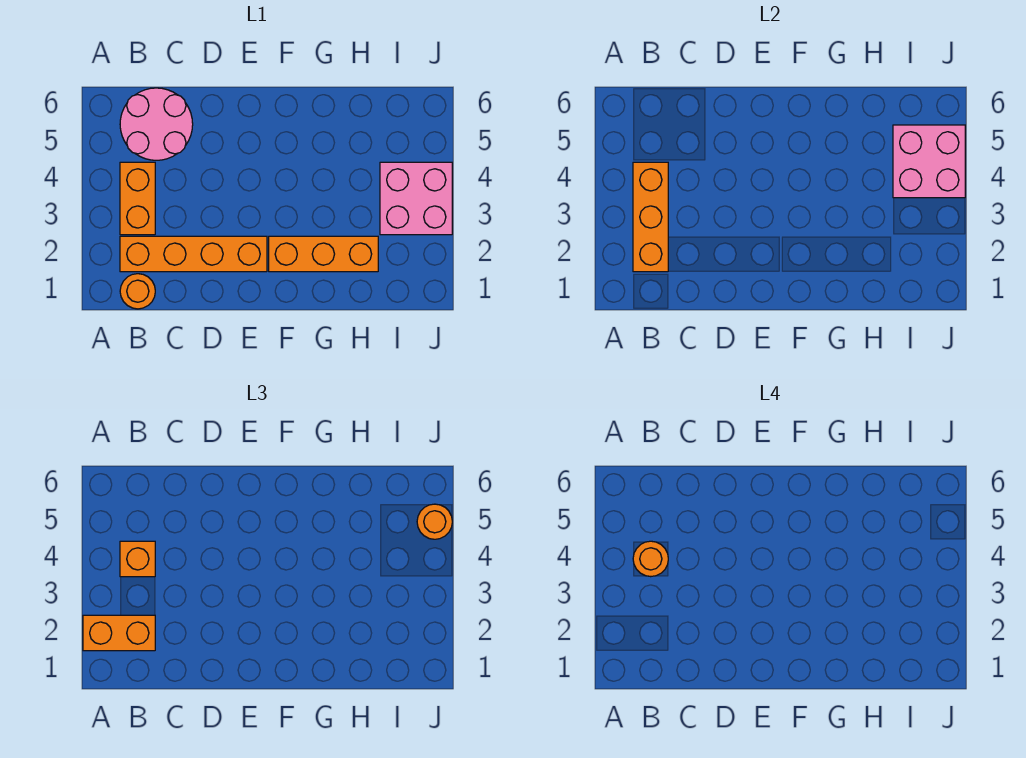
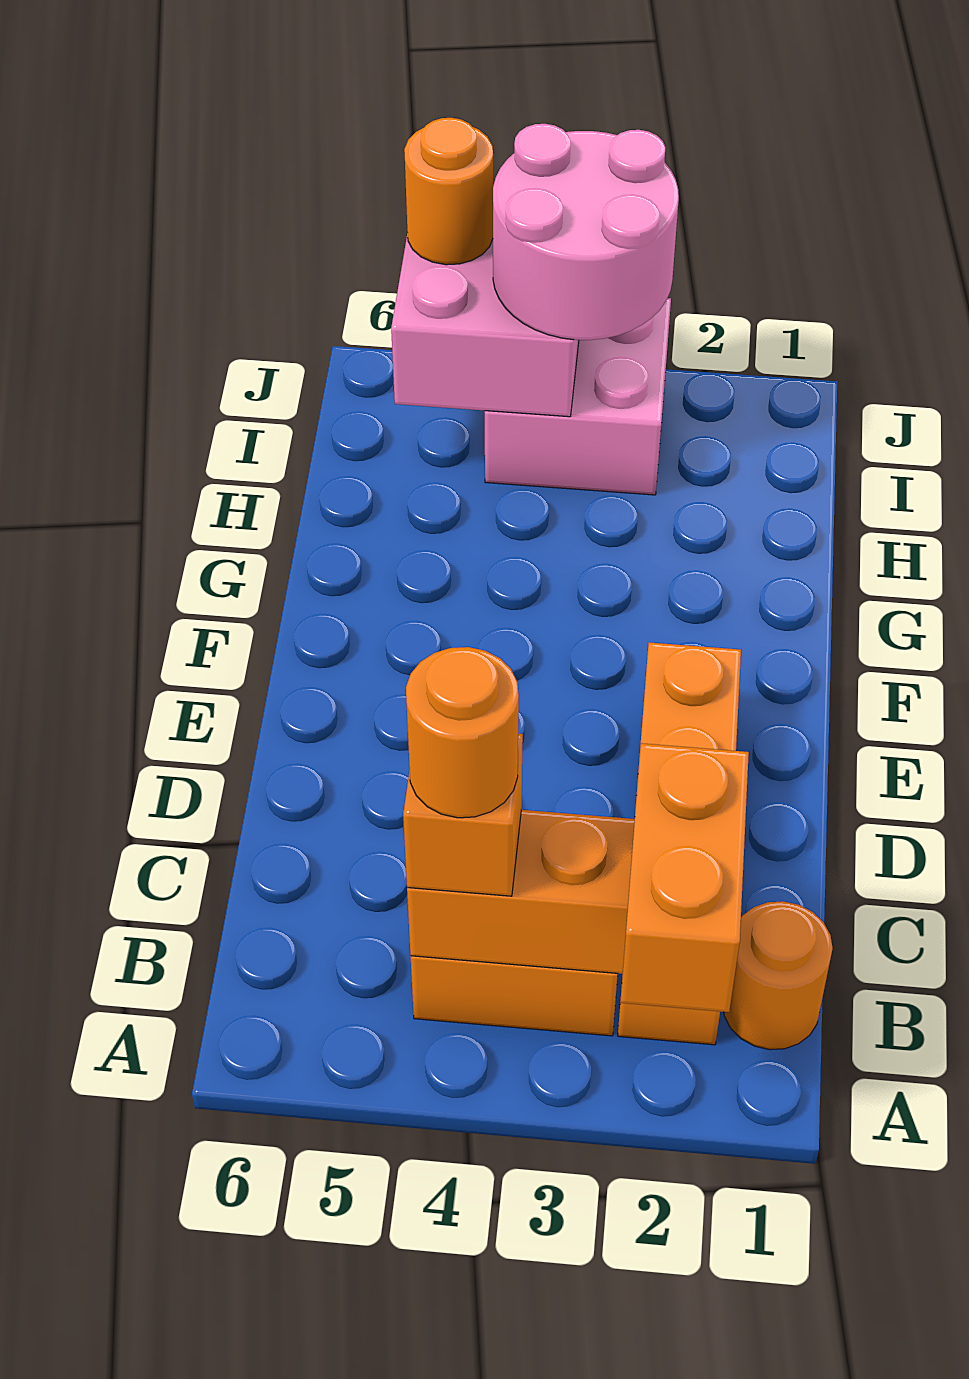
pink round brick B5:C6 level 1 -> pink round brick I3:J4 level 3
orange brick F2:H2 level 1 -> none

